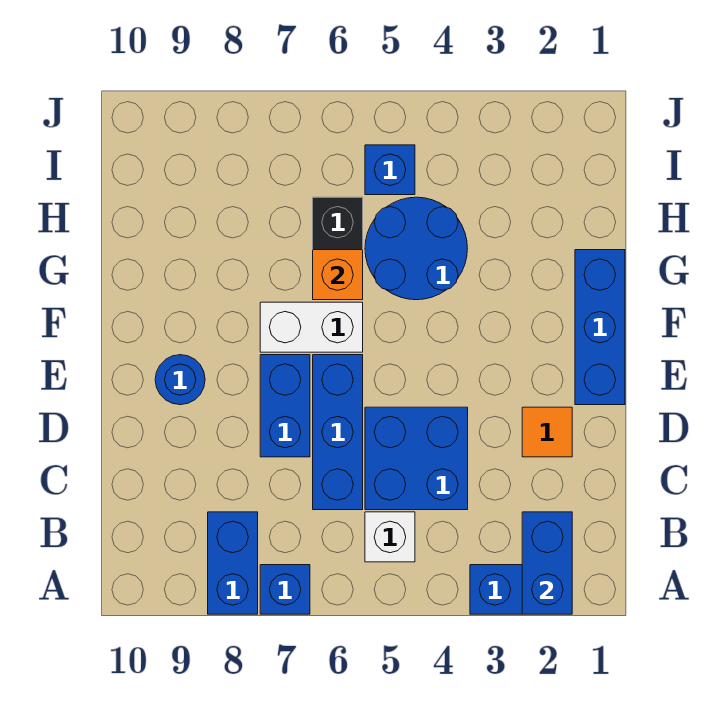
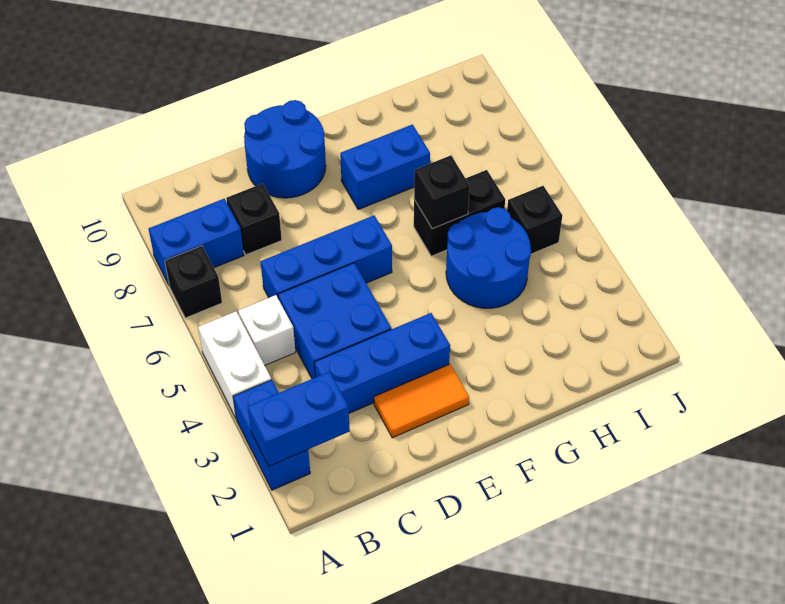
blue brick A7 level 1 -> black brick A7 level 1
none -> black brick C8 level 1
orange tile D2 level 1 -> orange tile D2:E2 level 1
blue brick D7:E7 level 1 -> blue brick F8:G8 level 1
blue brick E1:G1 level 1 -> blue brick C3:E3 level 1
blue round brick E9 level 1 -> blue round brick D9:E10 level 1
white brick F6:F7 level 1 -> white brick A4:A5 level 1
orange brick G6 level 2 -> black brick G6 level 2
blue brick I5 level 1 -> black brick I5 level 1

